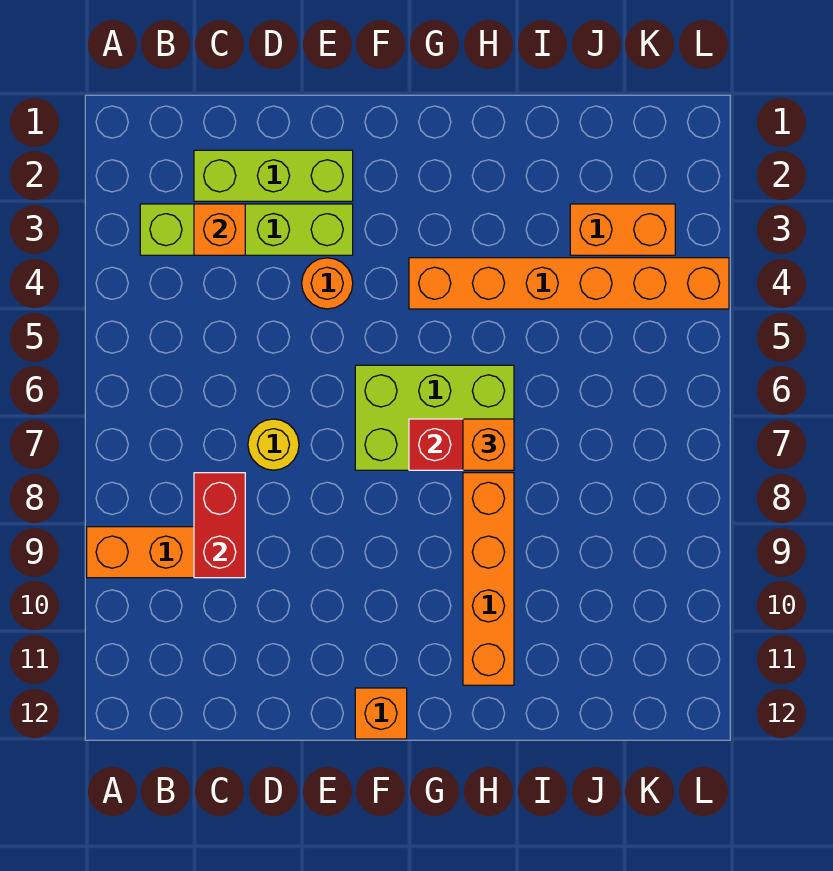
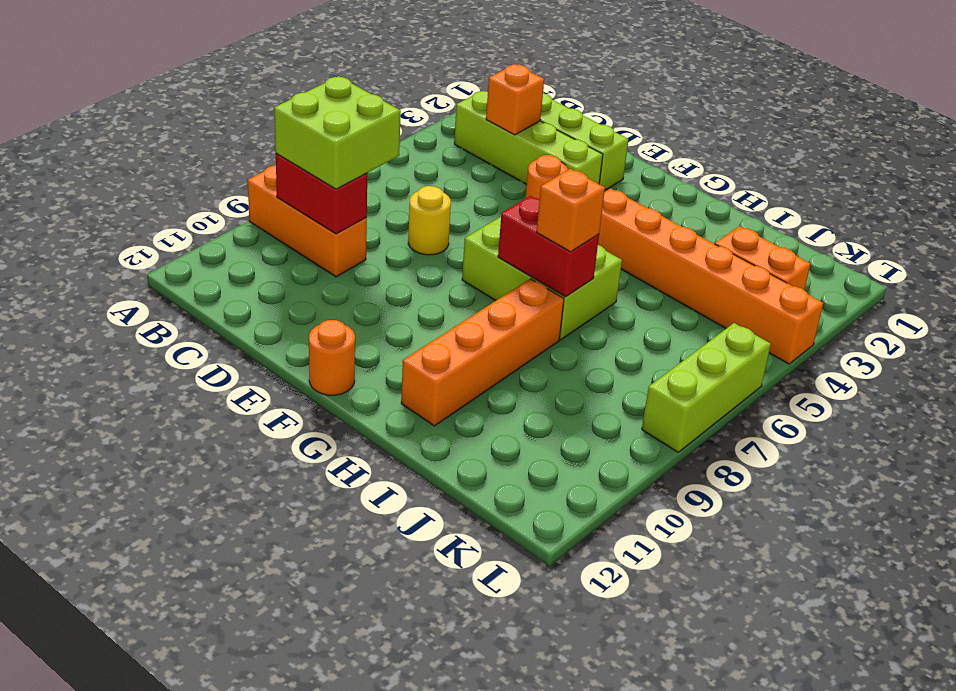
none -> lime brick B8:C9 level 3
red brick C8:C9 level 2 -> red brick B9:C9 level 2
orange brick F12 level 1 -> orange round brick F12 level 1
none -> lime brick L6:L8 level 1

